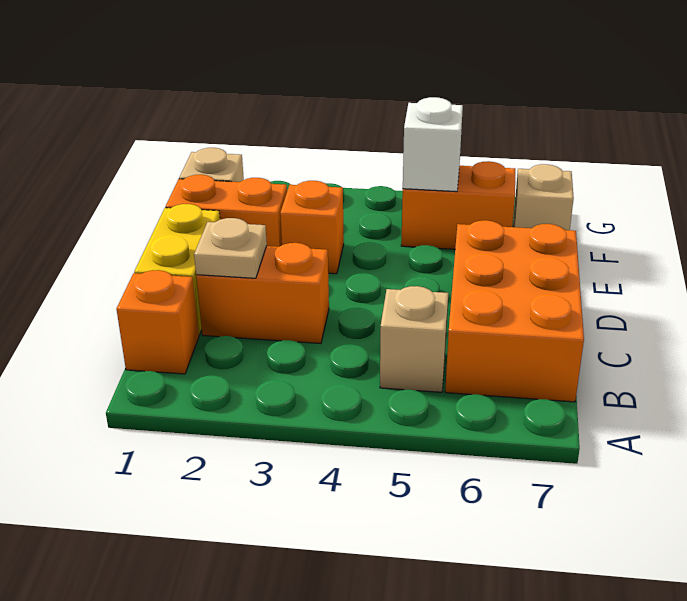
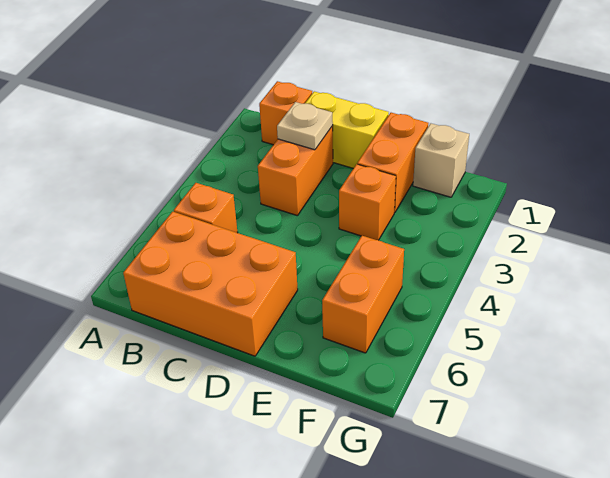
tan brick B5 level 1 -> orange brick B5 level 1
white brick F5 level 2 -> none
tan brick F7 level 1 -> none

